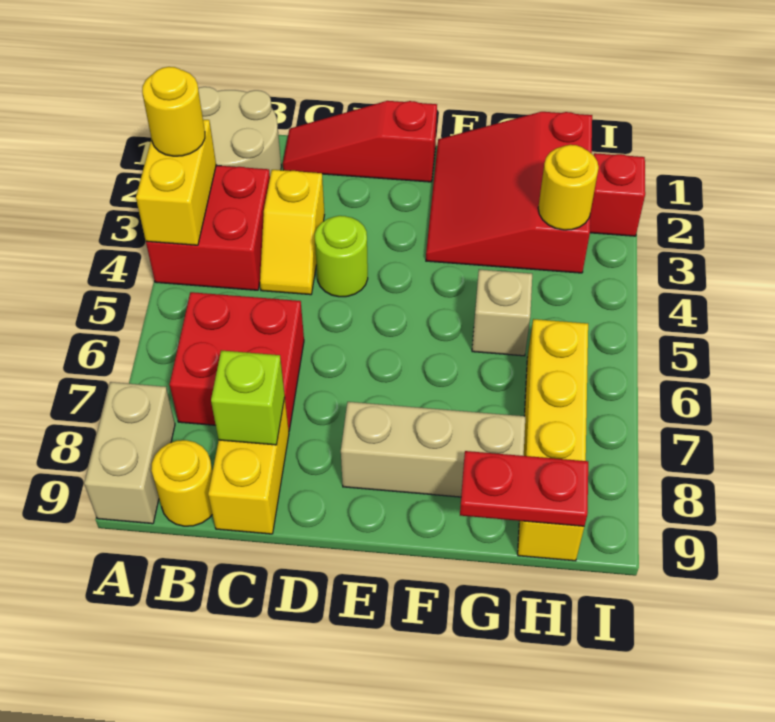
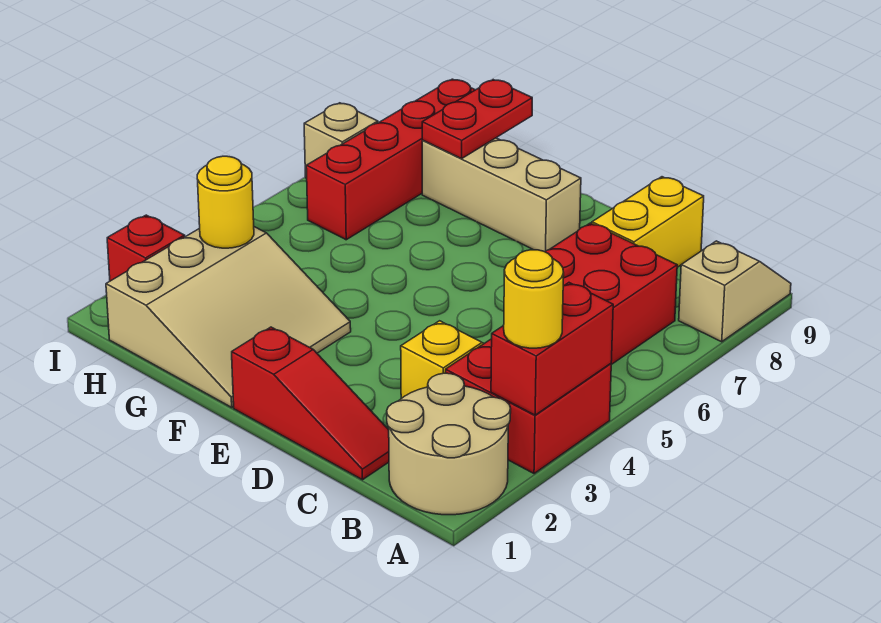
yellow brick A3:A4 level 2 -> red brick A3:A4 level 2
tan brick A8:A9 level 1 -> tan slope A8:A9 level 1 top 8
yellow round brick B9 level 1 -> none
lime brick C8 level 2 -> none
lime round brick D4 level 1 -> none
red slope F1:H3 level 1 top H -> tan slope F1:H3 level 1 top H
tan brick G5 level 1 -> tan brick I7 level 1
red plate G9:H9 level 2 -> red plate G8:G9 level 2
yellow brick H6:H9 level 1 -> red brick H6:H9 level 1

